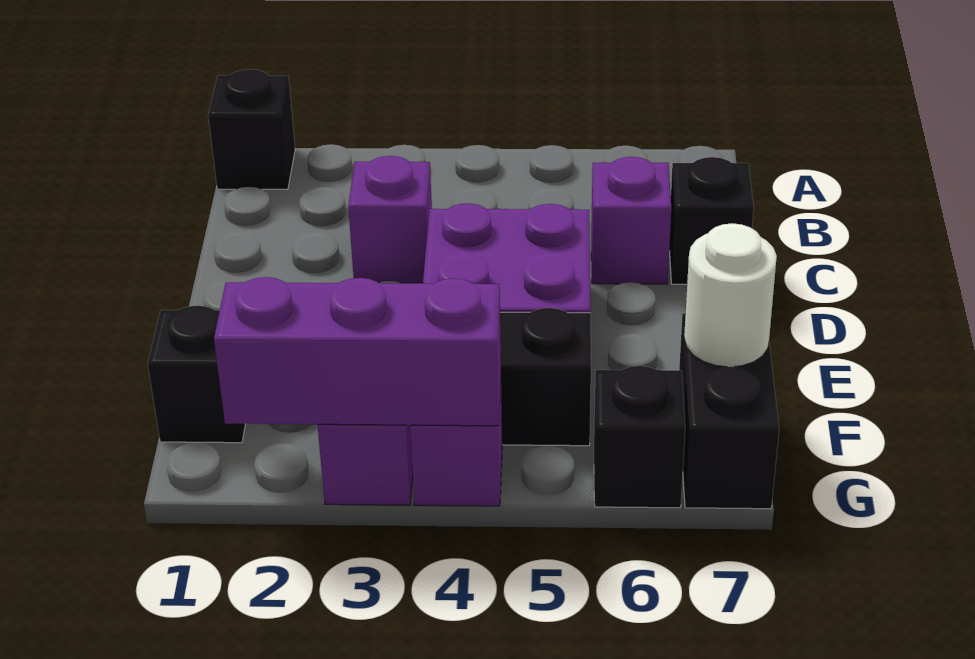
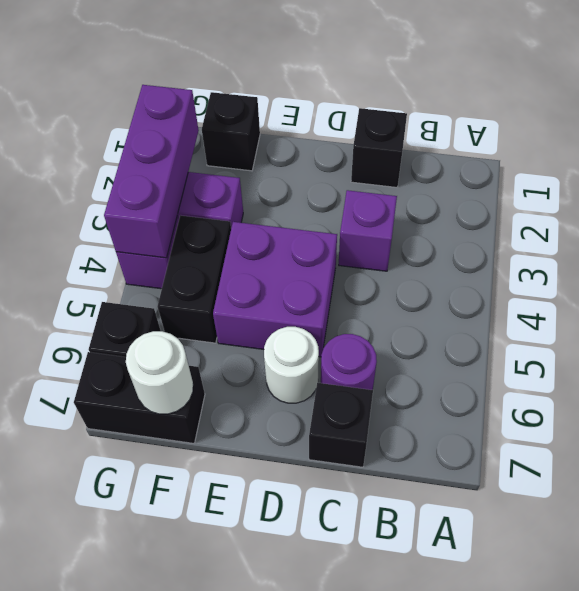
black brick A1 level 1 -> black brick C1 level 1
purple brick C6 level 1 -> purple round brick C6 level 1
none -> white round brick D6 level 1

